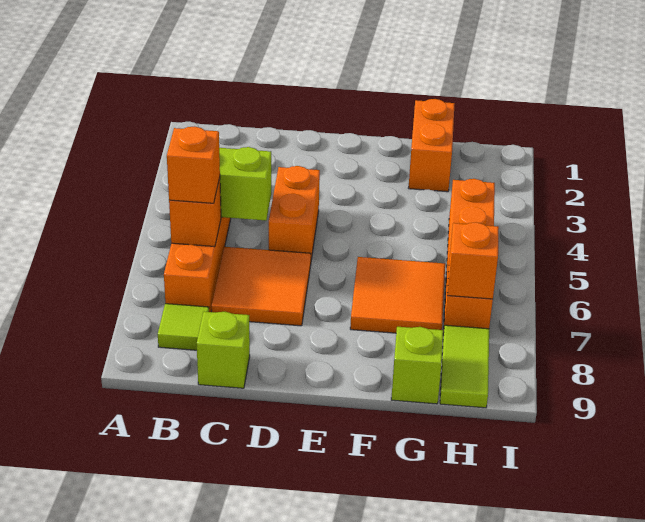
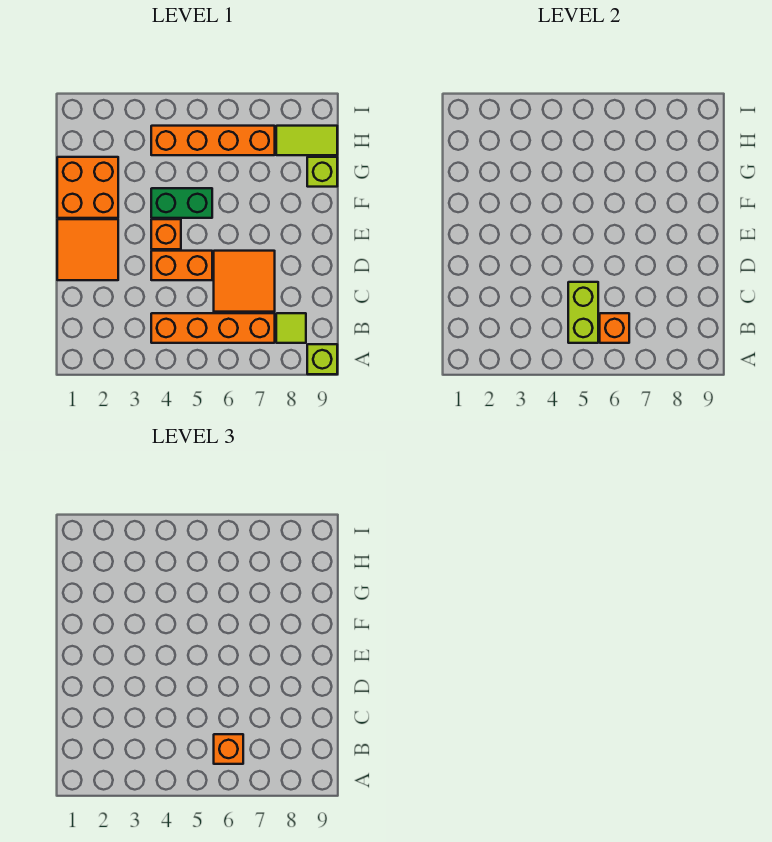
lime brick C9 level 1 -> lime brick A9 level 1
none -> green brick F4:F5 level 1
orange tile F6:G7 level 1 -> orange tile D1:E2 level 1
orange brick G1:G2 level 1 -> orange brick F1:G2 level 1
orange brick H7 level 2 -> orange brick E4 level 1

